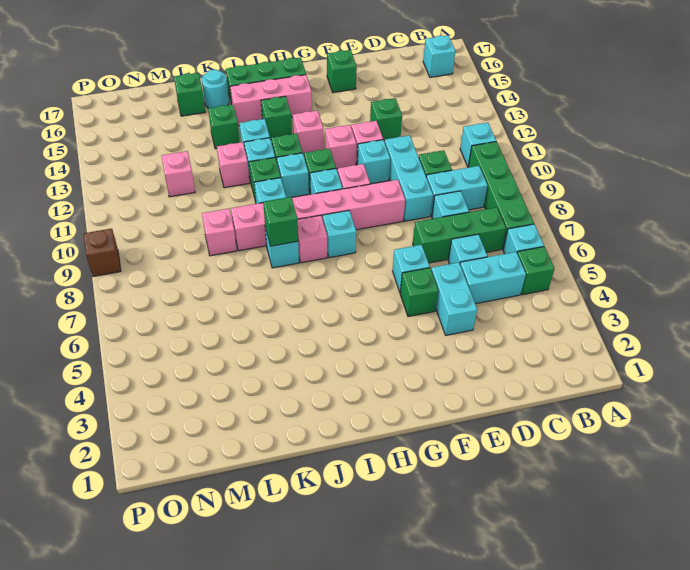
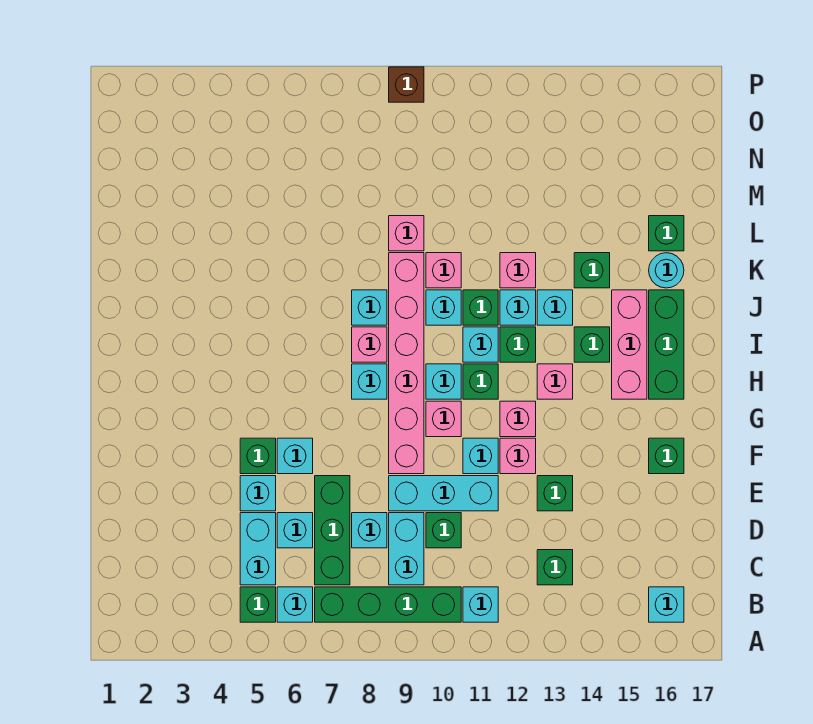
cyan brick E4:E5 level 1 -> cyan brick E5 level 1
green brick J8 level 2 -> green brick C13 level 1
pink brick M12 level 1 -> pink brick K10 level 1

